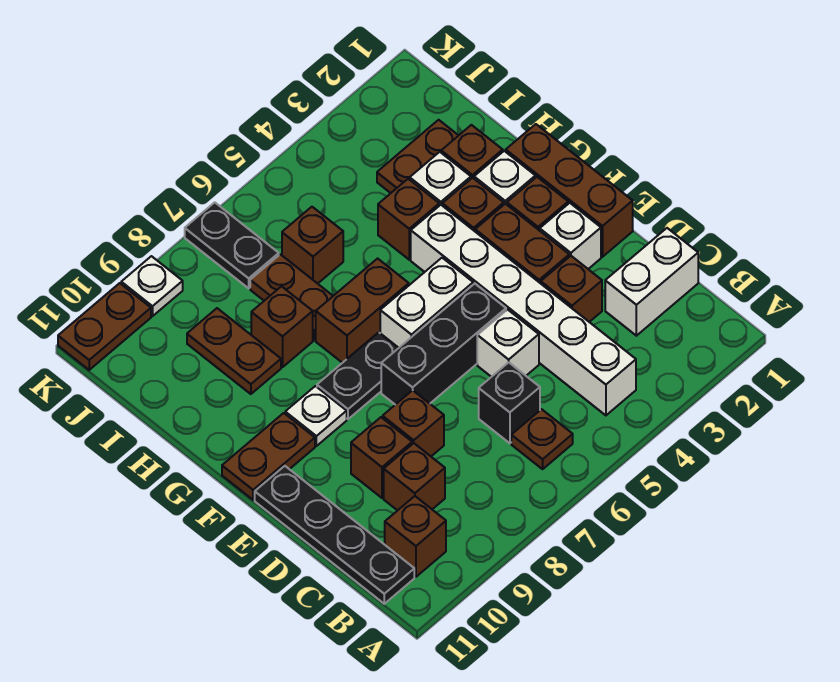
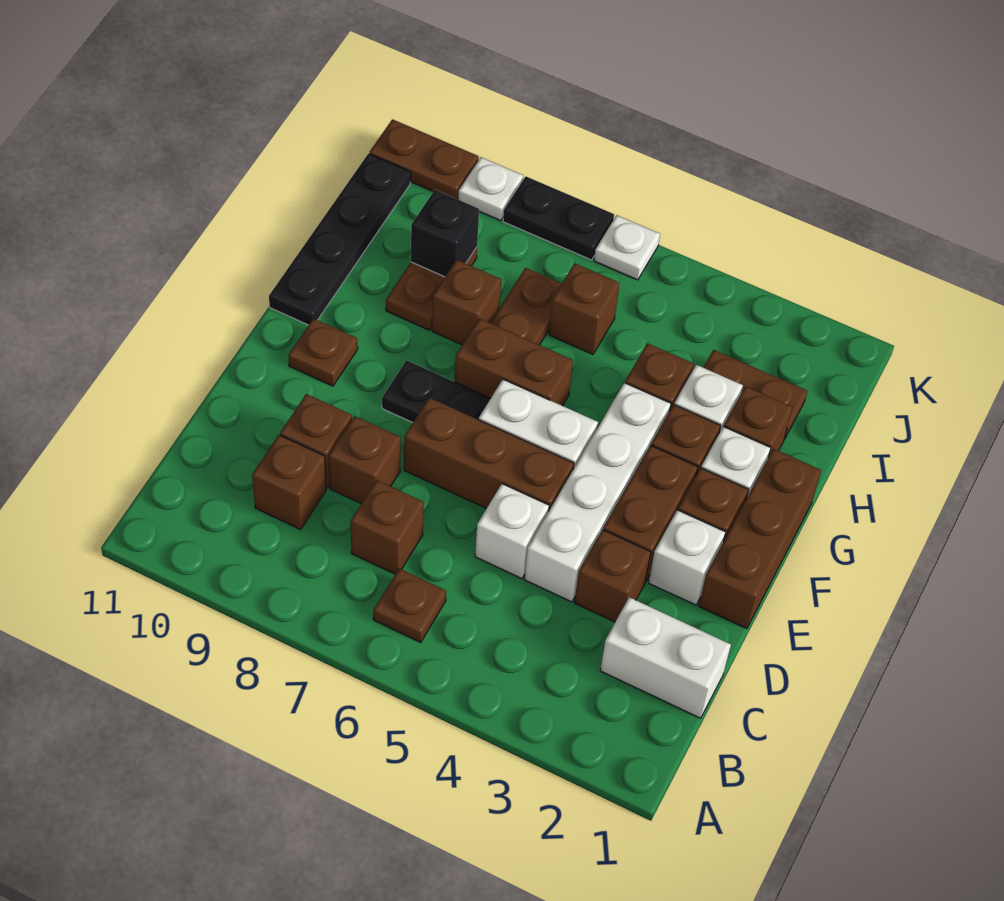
white brick B4:G4 level 1 -> white brick D4:G4 level 1
brown brick B10 level 1 -> brown brick C7 level 1
black plate B11:E11 level 1 -> black plate G11:J11 level 1
black brick C6 level 1 -> black brick I9 level 2
black brick E5:E7 level 1 -> brown brick E5:E7 level 1
white plate F9 level 1 -> white plate K6 level 1
brown plate F10:F11 level 1 -> brown plate F10 level 1
black plate J7:K7 level 1 -> black plate K7:K8 level 1

